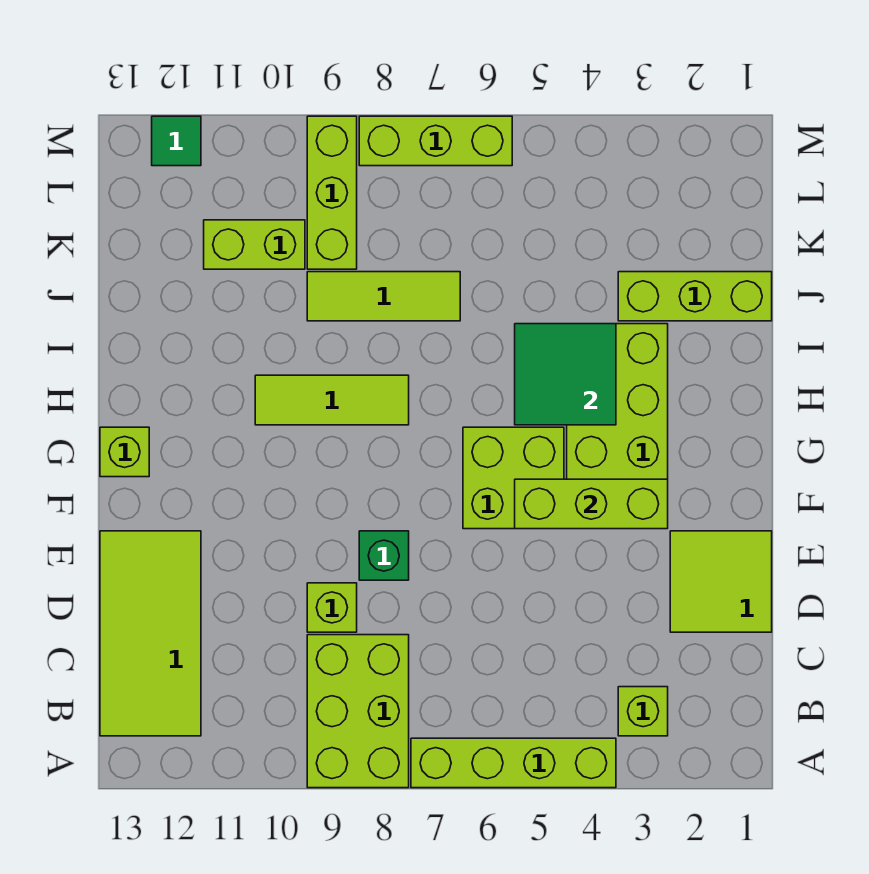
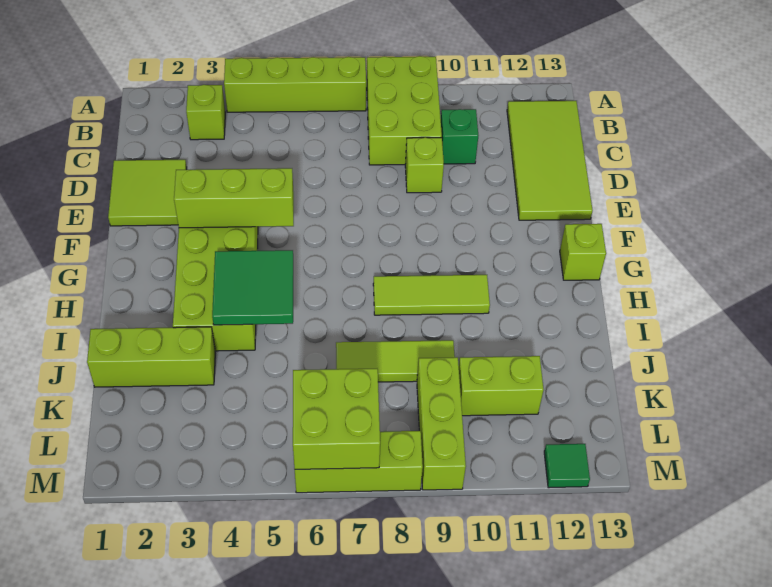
green brick E8 level 1 -> green brick C10 level 1
lime brick F5:G6 level 1 -> lime brick L6:M7 level 2

